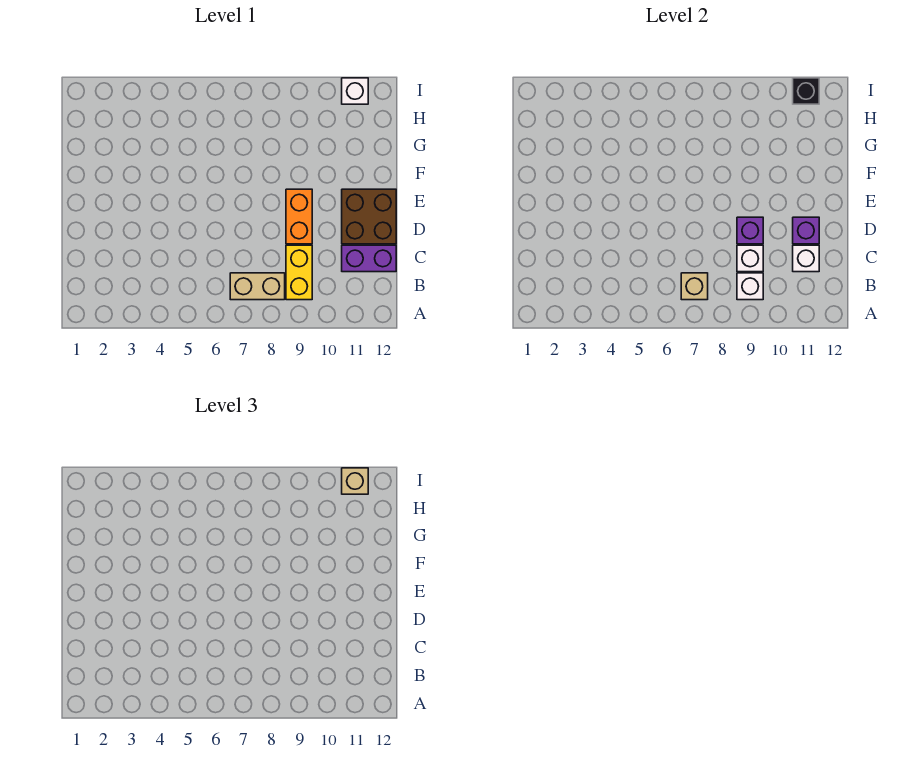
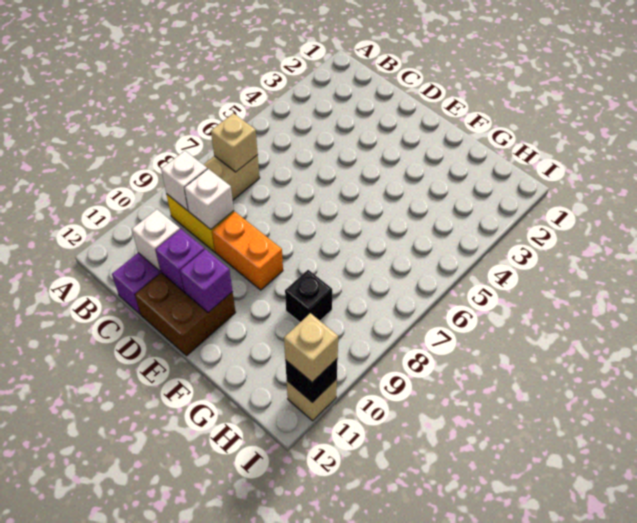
purple brick D9 level 2 -> purple brick E11 level 2
none -> black brick G9 level 1
white brick I11 level 1 -> tan brick I11 level 1

